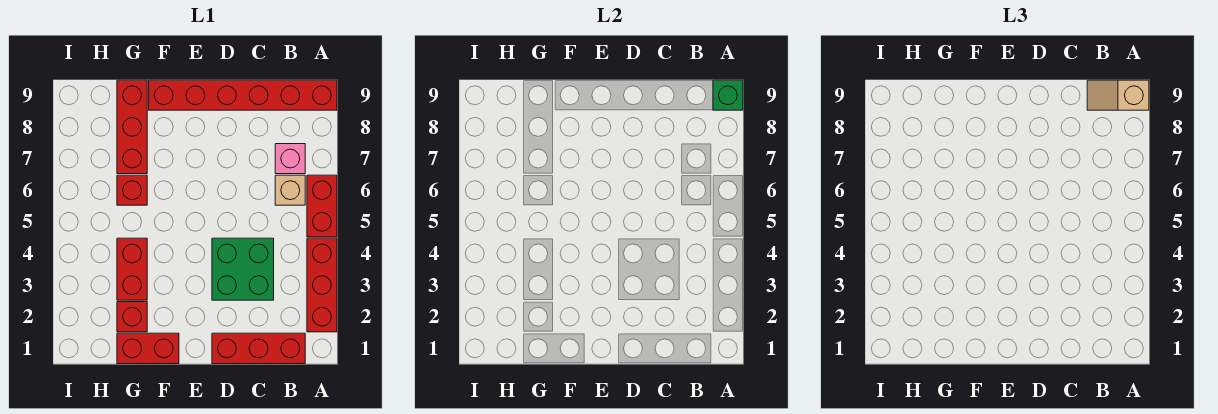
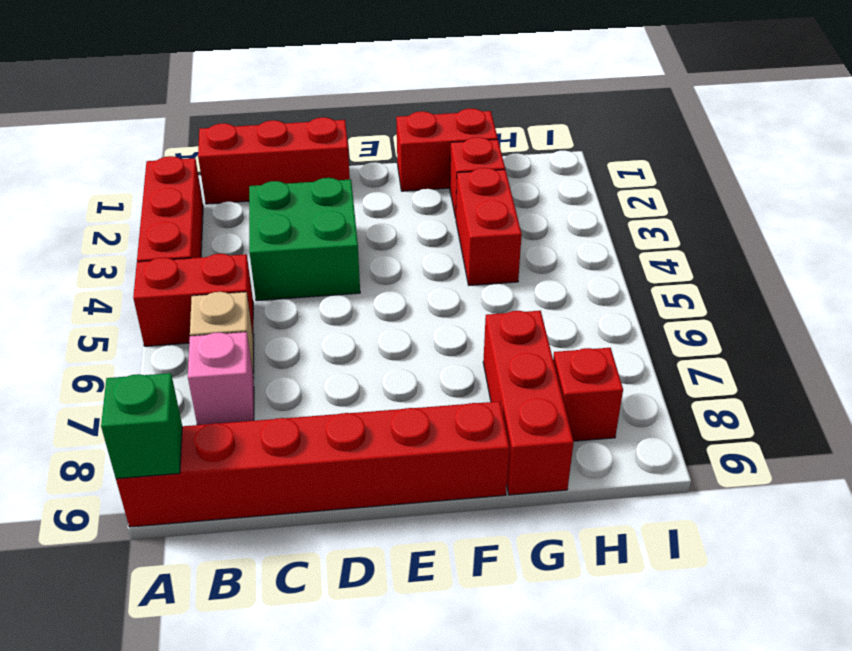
red brick A5:A6 level 1 -> red brick A5:B5 level 1
tan slope A9:B9 level 3 top A -> none
red brick G6 level 1 -> red brick H8 level 1

